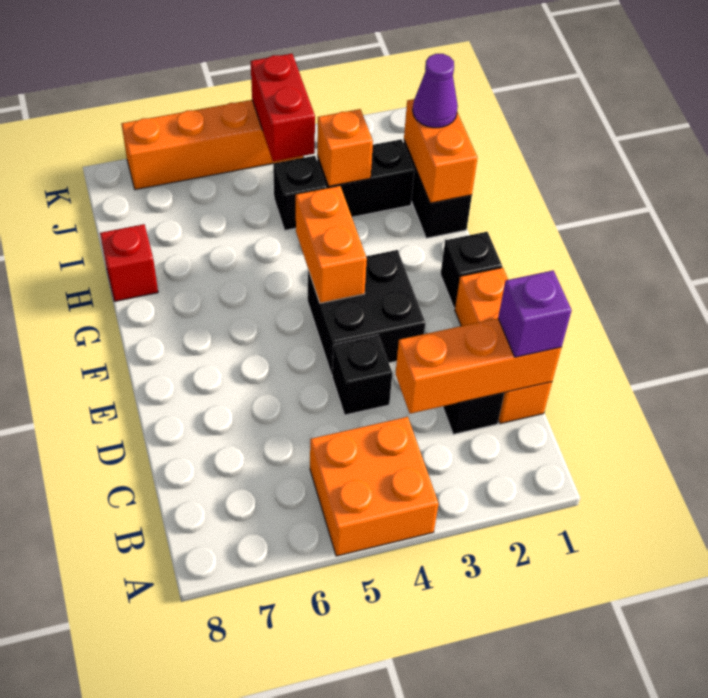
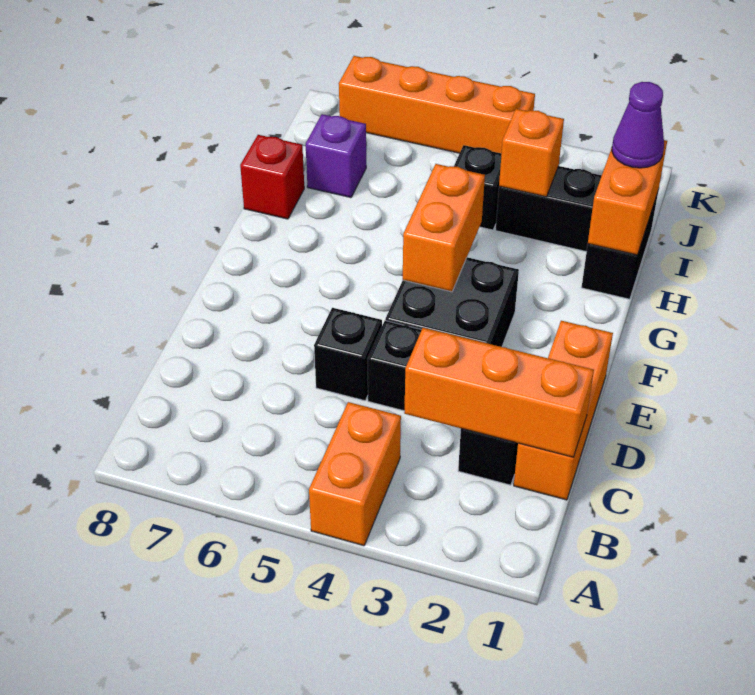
orange brick A4:B5 level 1 -> orange brick A4:B4 level 1
purple brick C1 level 3 -> purple brick I7 level 1
black brick F1 level 1 -> black brick D5 level 1
red brick J4:K4 level 2 -> none

